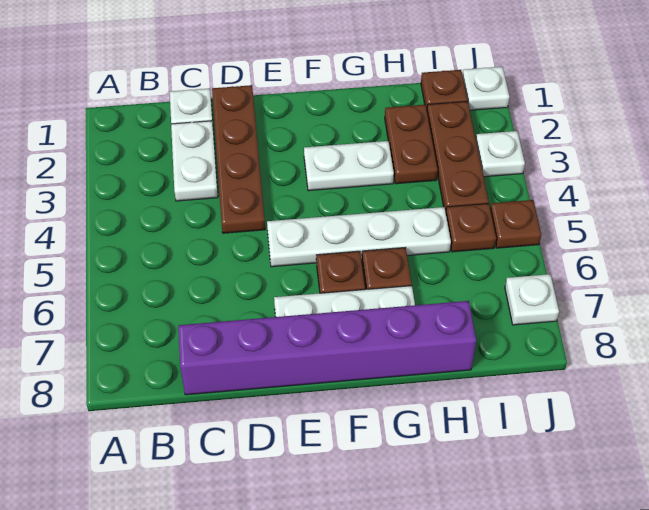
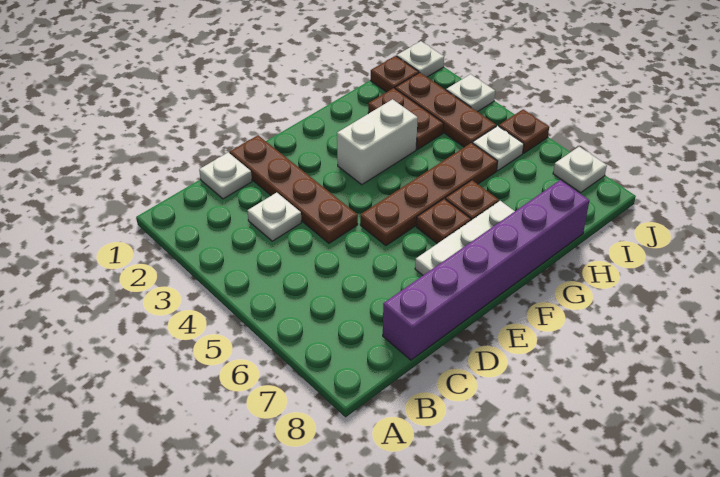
white plate C2:C3 level 1 -> white plate C3 level 1
white plate E5:H5 level 1 -> brown plate E5:H5 level 1
white plate F3:G3 level 1 -> white brick F3:G3 level 1
brown plate I5 level 1 -> white plate I5 level 1

